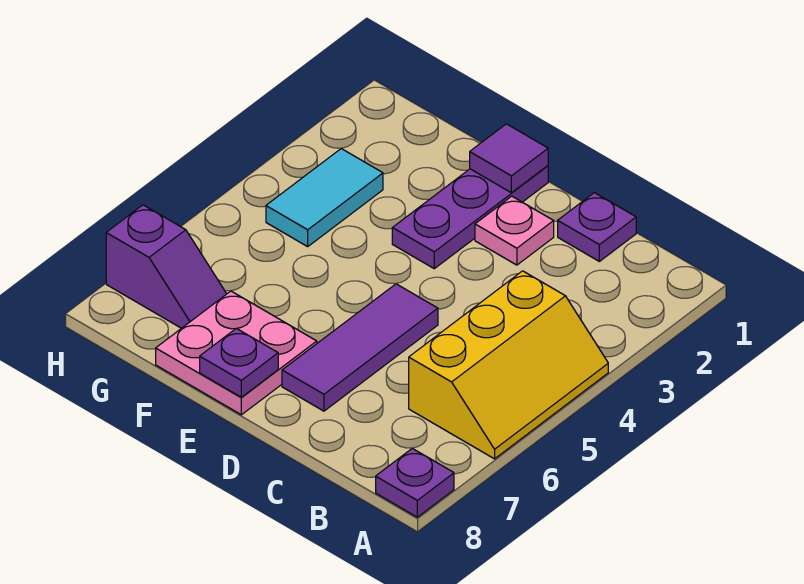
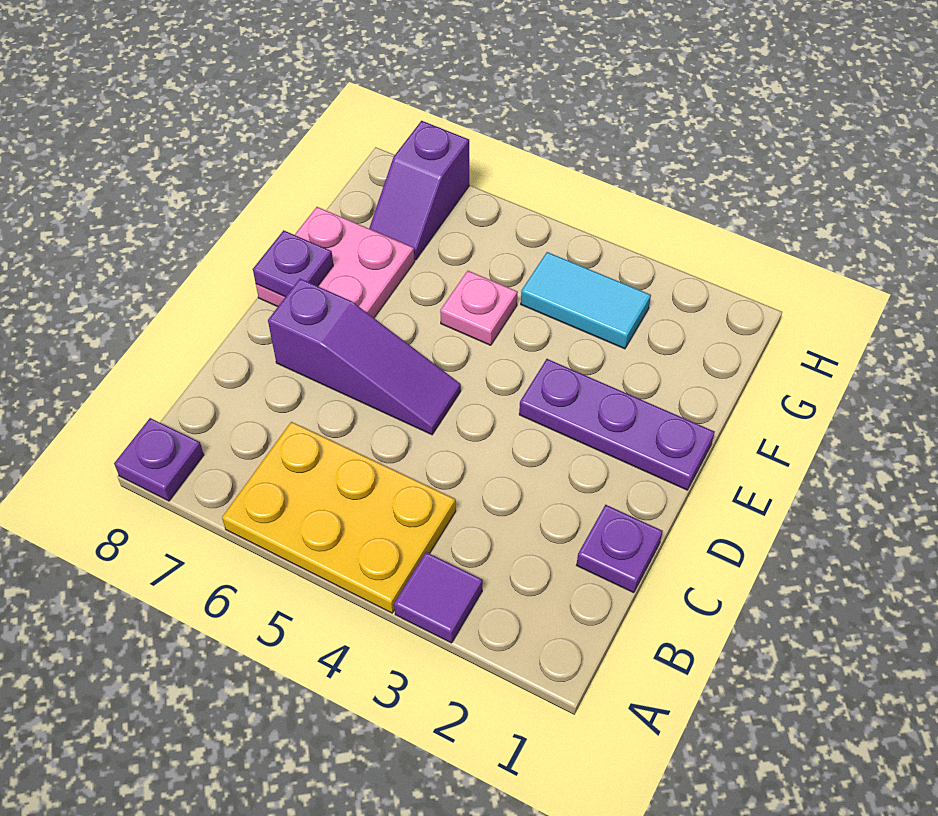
yellow slope A4:B6 level 1 top B -> yellow plate A4:B6 level 1
pink plate D2 level 1 -> pink plate F5 level 1
purple tile D5:D7 level 1 -> purple slope D5:D7 level 1 top 7
purple tile E1 level 2 -> purple tile A3 level 1

